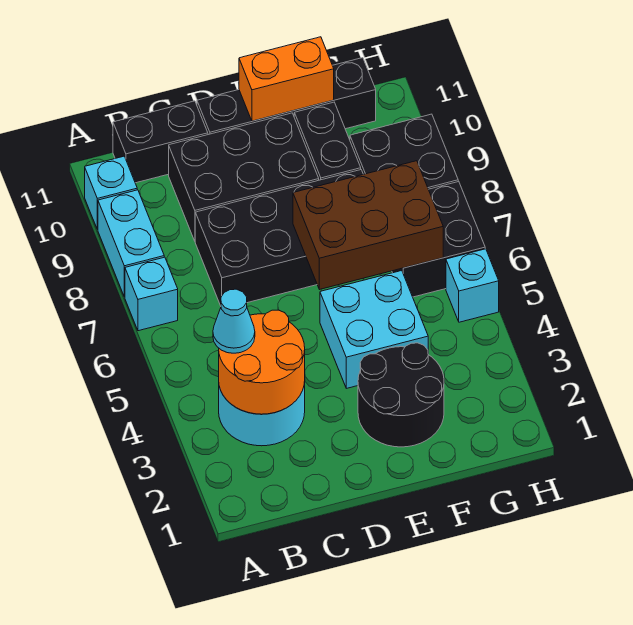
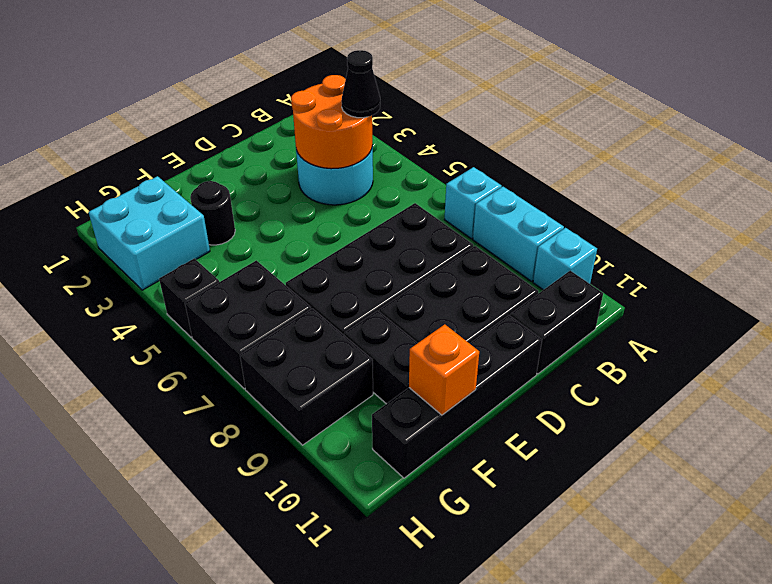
cyan cone B4 level 3 -> black cone B4 level 3
black round brick E2:F3 level 1 -> black round brick F3 level 1
cyan brick E4:F5 level 1 -> cyan brick G2:H3 level 1
brown brick E6:G7 level 2 -> none
orange brick E11:F11 level 2 -> orange brick F11 level 2
cyan brick H5 level 1 -> black brick H5 level 1

